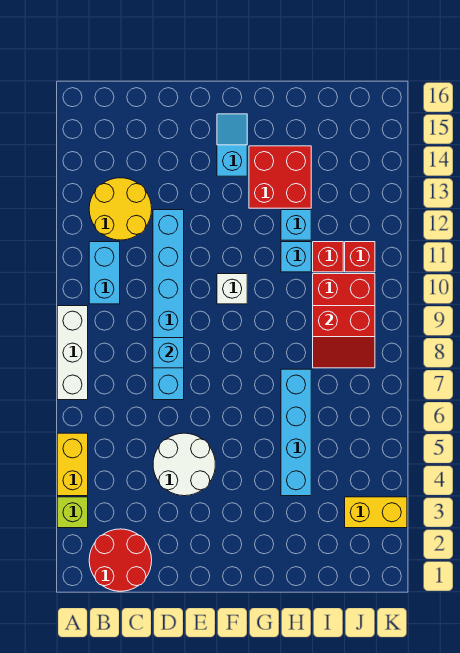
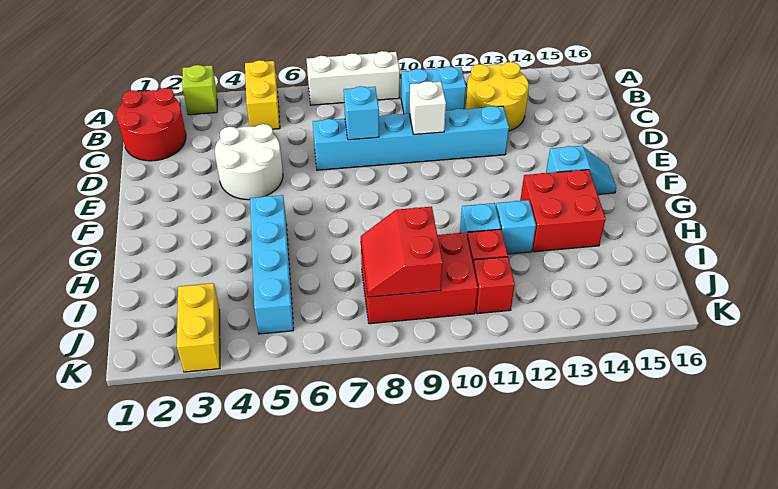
yellow brick A4:A5 level 1 -> yellow brick A5:B5 level 1
white brick F10 level 1 -> white brick D10 level 2
cyan brick H4:H7 level 1 -> cyan brick G5:J5 level 1

